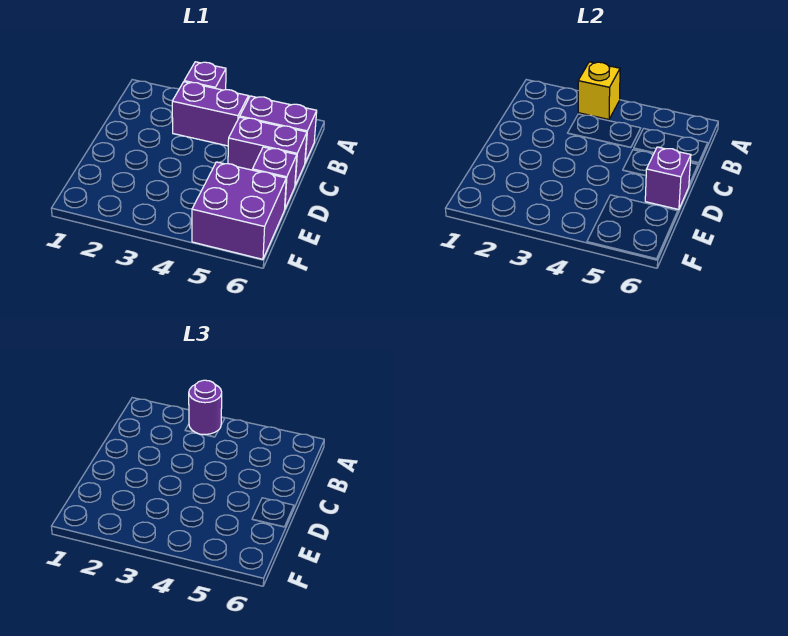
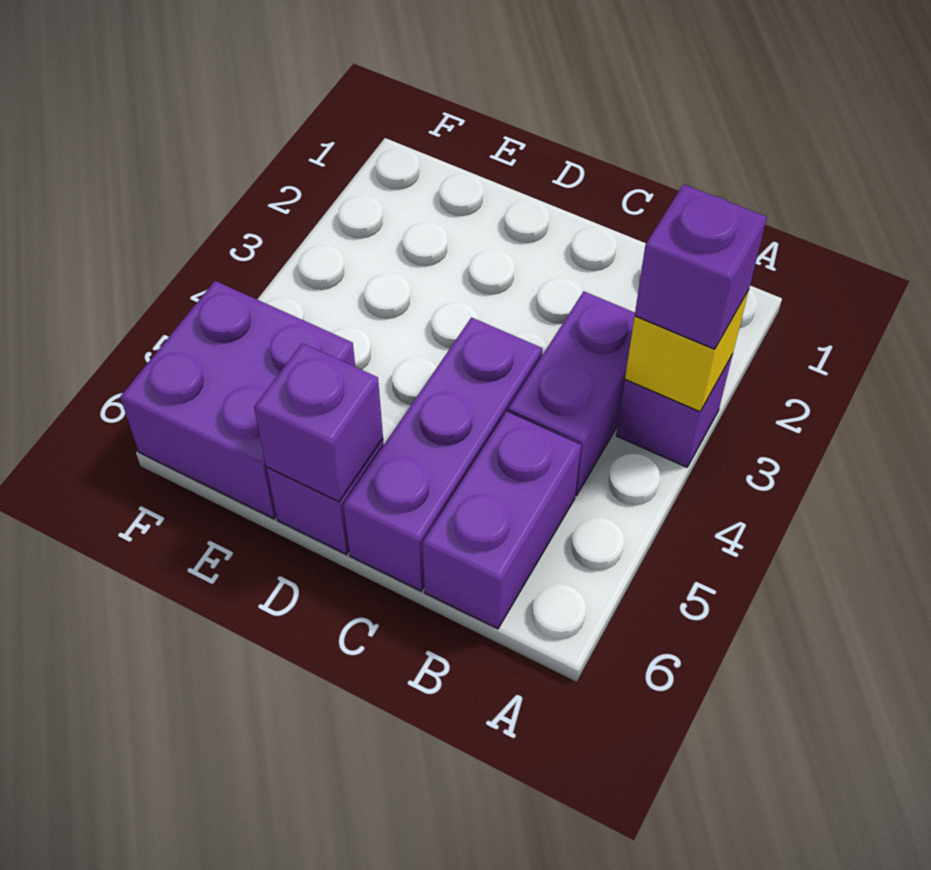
purple round brick A3 level 3 -> purple brick A3 level 3
purple brick C5:C6 level 1 -> purple brick C4:C6 level 1

